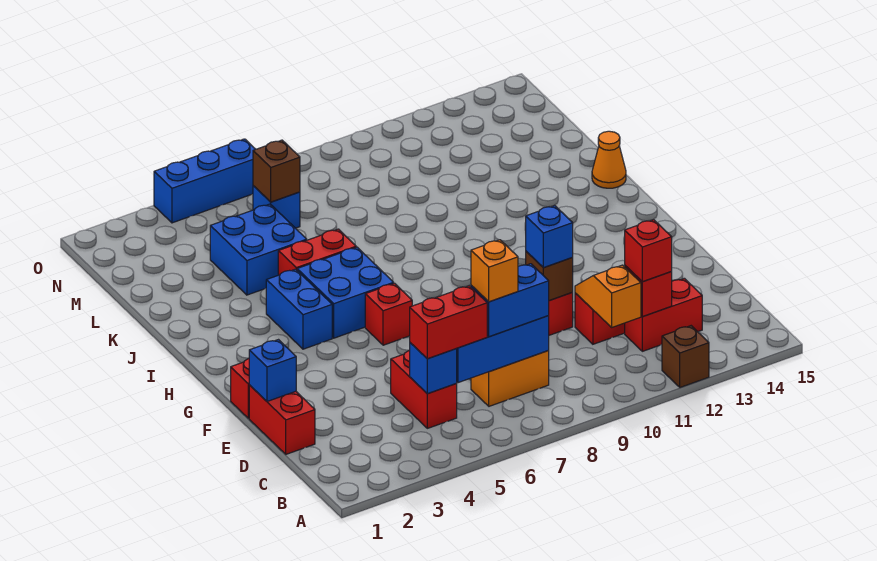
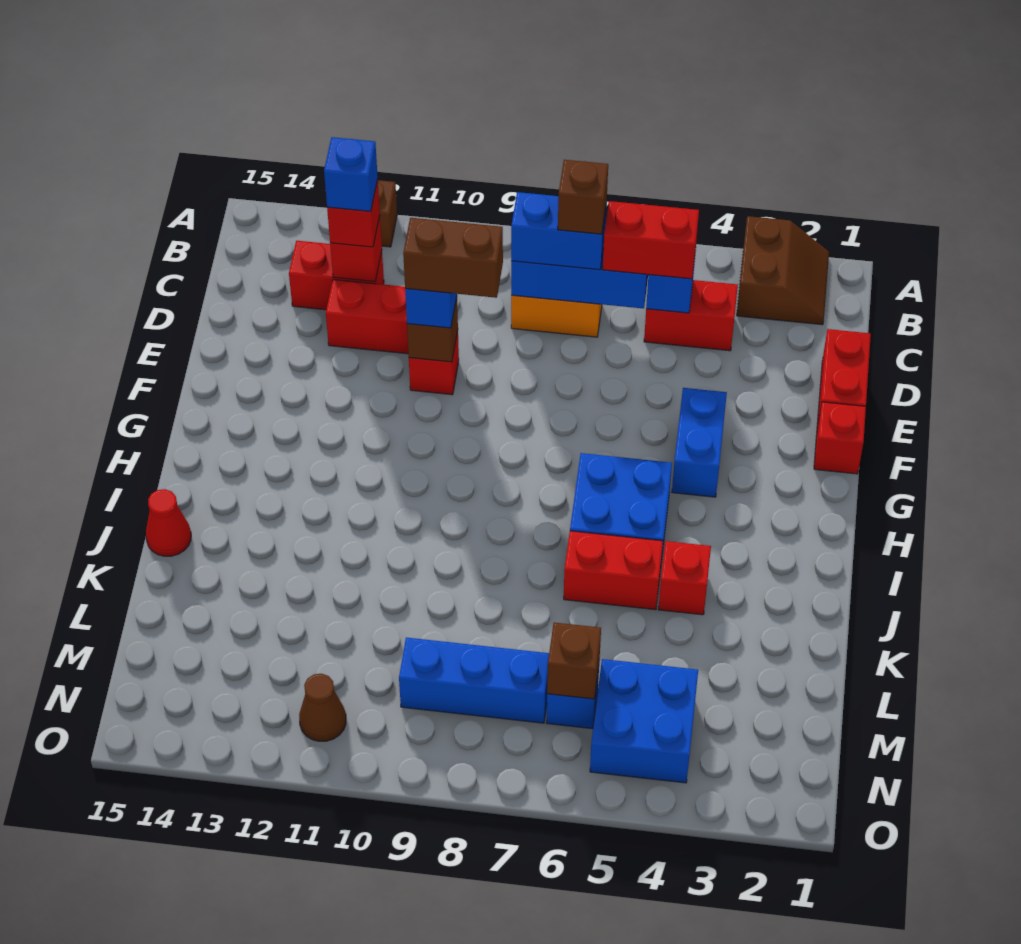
none -> brown slope A2:B3 level 1 top 3
red brick C5:D5 level 1 -> red brick C4:C5 level 1
orange brick C7 level 4 -> brown brick C7 level 4
orange slope C11:D11 level 2 top C -> none
blue brick E1 level 2 -> blue brick C12 level 4
none -> brown brick E9:E10 level 4
red brick G6 level 1 -> red brick J4 level 1
blue brick H4:I4 level 1 -> blue brick F4:G4 level 1
orange cone J15 level 1 -> red cone J15 level 1
blue brick K4:L5 level 1 -> blue brick M4:N5 level 1
none -> brown cone N11 level 1
blue brick O4:O6 level 1 -> blue brick M7:M9 level 1

